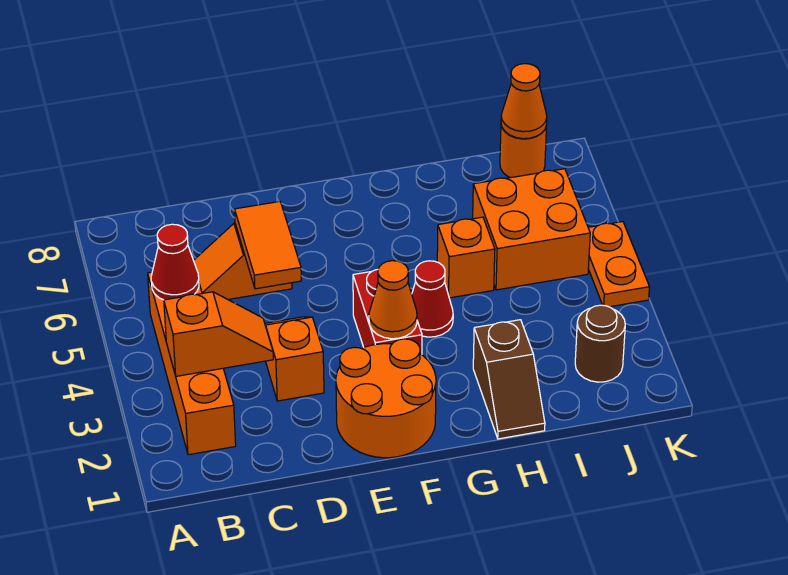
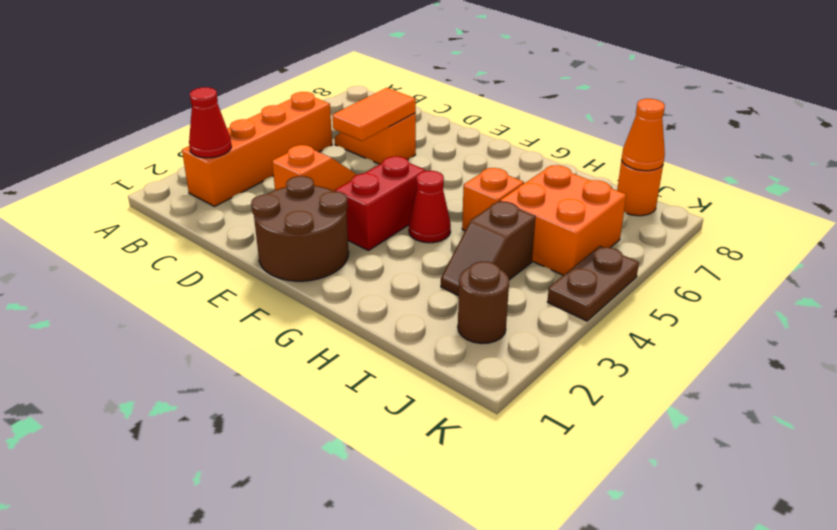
orange slope B3:C3 level 2 top B -> none
red cone B5 level 2 -> red cone B2 level 2
orange round brick E1:F2 level 1 -> brown round brick E1:F2 level 1
orange cone F3 level 2 -> none
brown slope H1:H2 level 1 top 2 -> brown slope I3:I4 level 1 top 4
orange plate K4:K5 level 1 -> brown plate K4:K5 level 1

